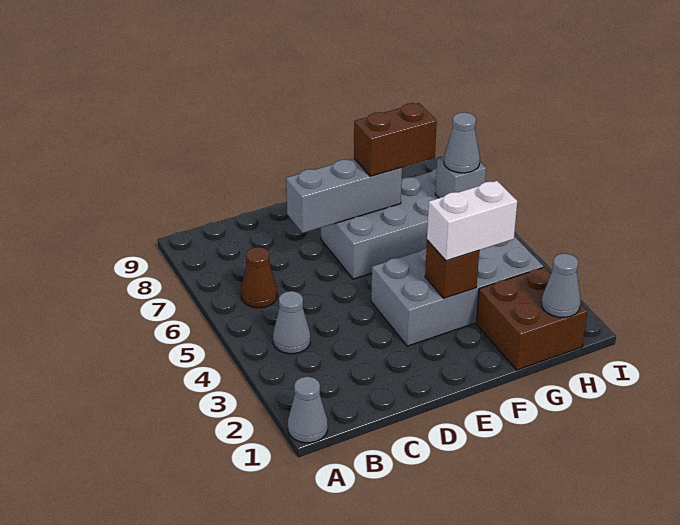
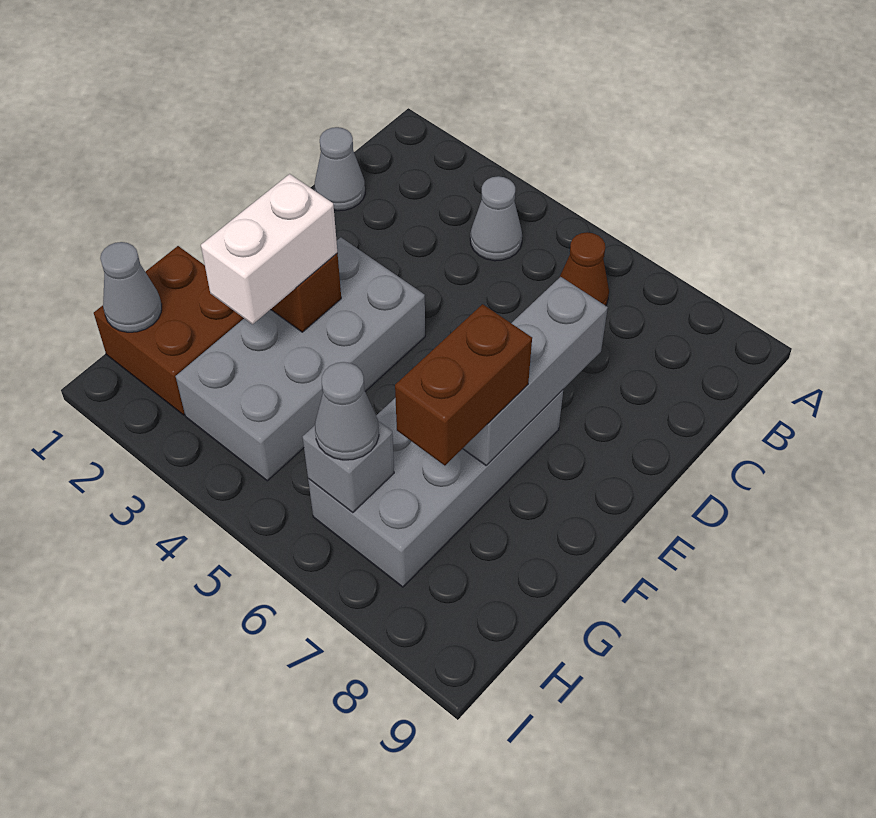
grey cone A1 level 1 -> grey cone C1 level 1

